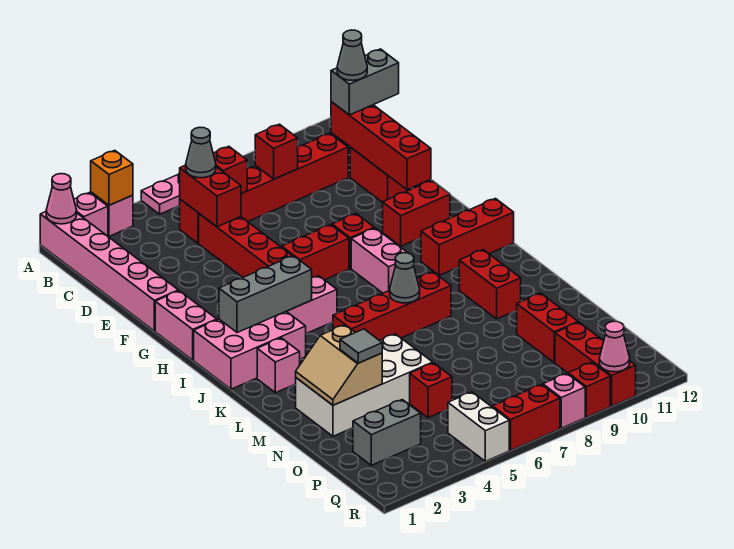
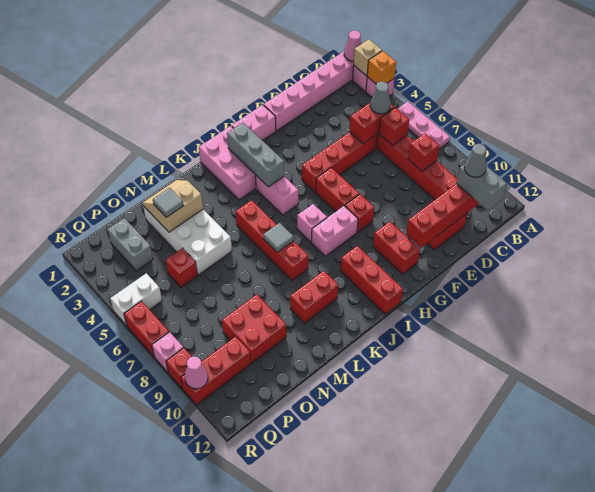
none -> tan brick A2 level 2
pink brick K2 level 1 -> pink brick I7 level 1
grey cone K7 level 2 -> grey tile K7 level 2
red brick N10:O10 level 1 -> red brick N9:O10 level 1

